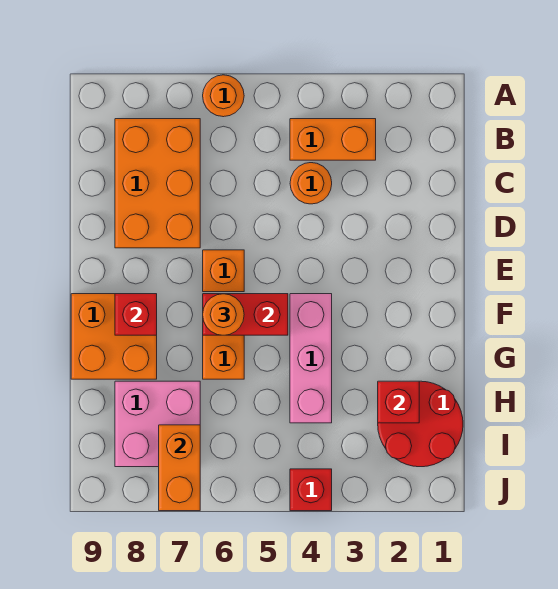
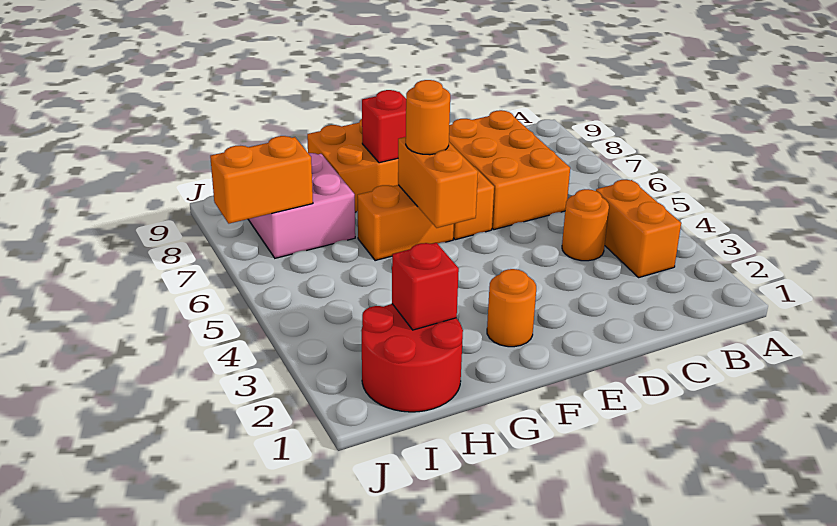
orange round brick A6 level 1 -> orange round brick F2 level 1
orange brick B7:D8 level 1 -> orange brick C6:D8 level 1
pink brick F4:H4 level 1 -> none
red brick F5:F6 level 2 -> orange brick F5:F6 level 2
red brick J4 level 1 -> none

